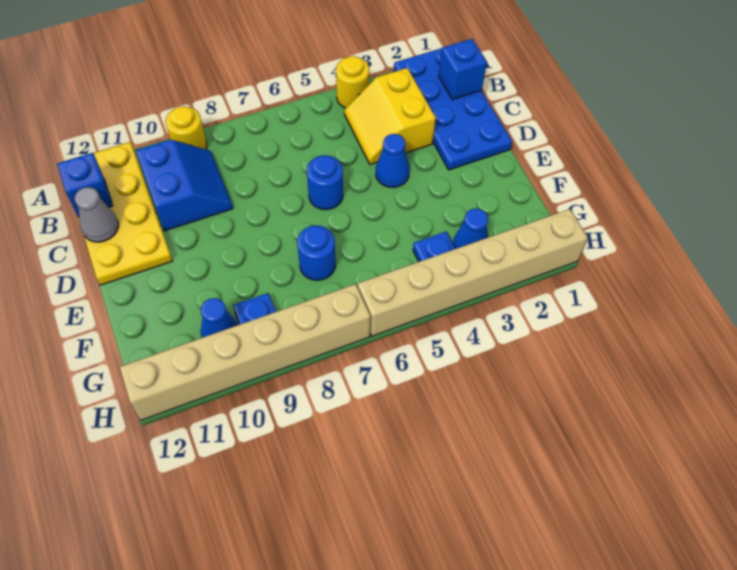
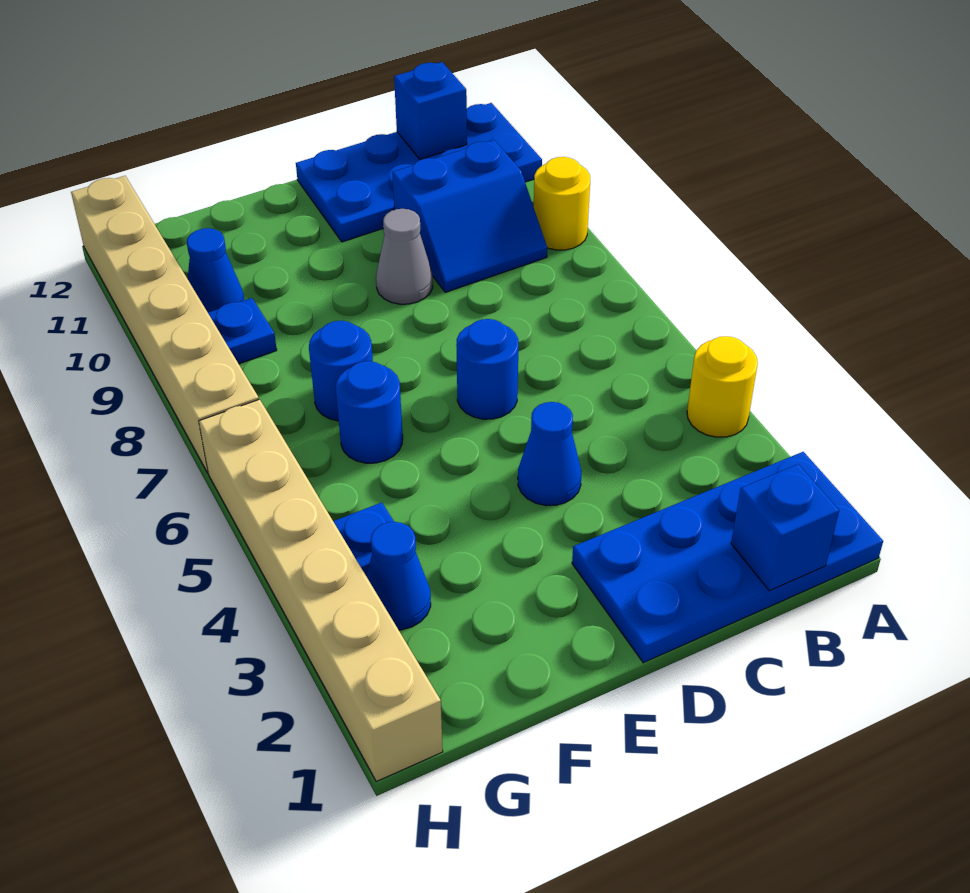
yellow plate A11:D12 level 1 -> blue plate A11:D12 level 1
yellow slope B3:C4 level 1 top 3 -> none
grey cone C12 level 2 -> grey cone D9 level 1
none -> blue round brick F6 level 1

